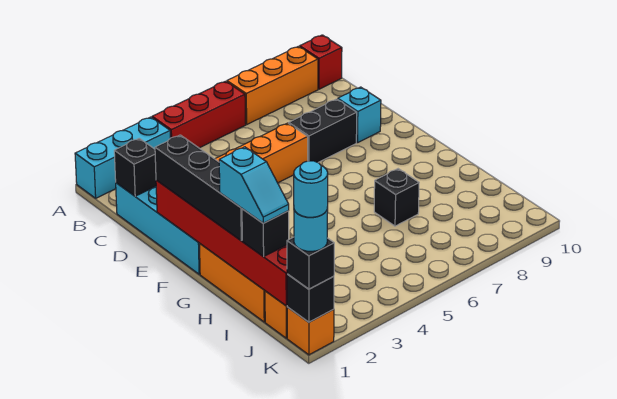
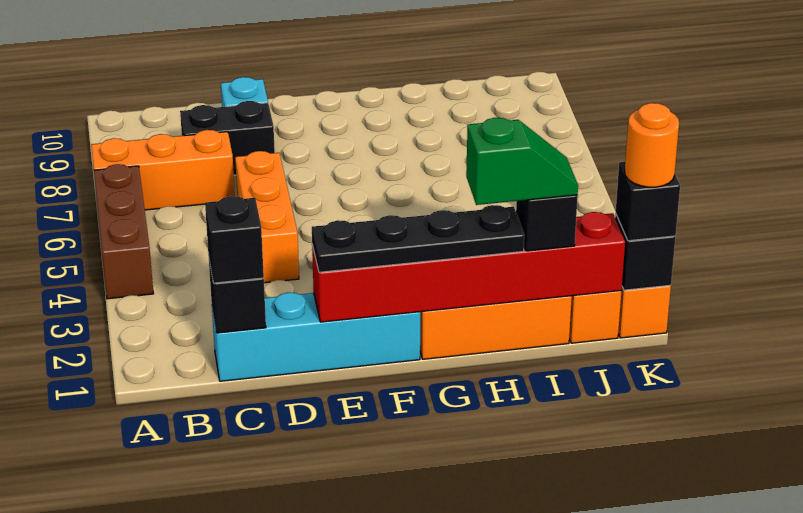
cyan brick A1:A3 level 1 -> none
red brick A4:A6 level 1 -> brown brick A4:A6 level 1
orange brick A7:A9 level 1 -> orange brick A7:C7 level 1
red brick A10 level 1 -> none
black brick D7:D8 level 1 -> black brick C8:D8 level 1
black brick E1:H1 level 3 -> black plate E1:H1 level 3
cyan slope H1:I1 level 4 top H -> green slope H1:I1 level 4 top H
black brick H7 level 1 -> black brick C1 level 3
cyan round brick K1 level 4 -> orange round brick K1 level 4
cyan round brick K1 level 5 -> none

